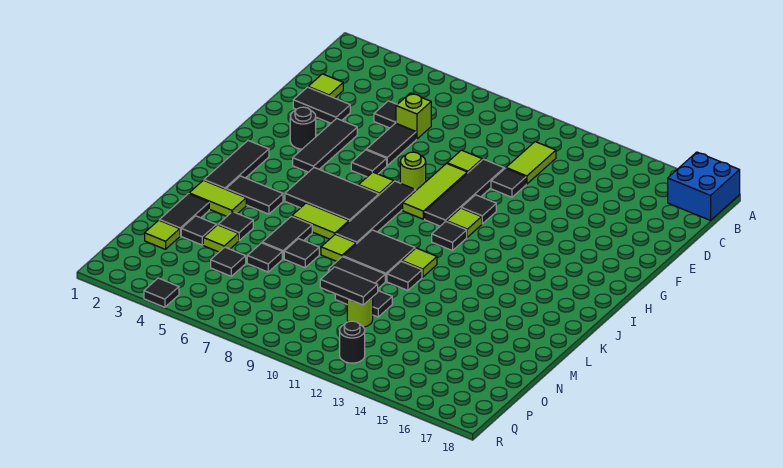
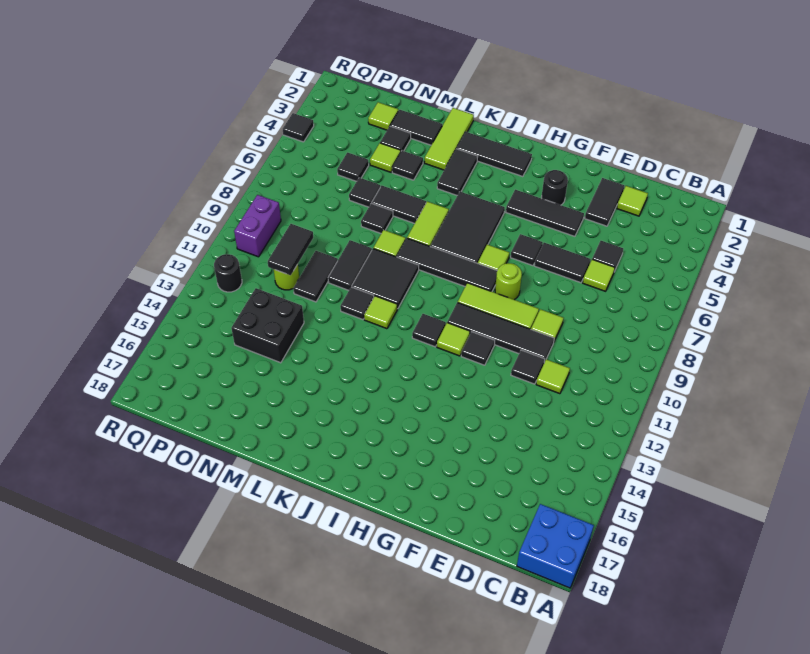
lime tile C11:D11 level 1 -> lime tile D11 level 1
lime brick D6 level 1 -> lime tile D6 level 1
lime tile L2:L3 level 1 -> lime tile L1:L3 level 1
none -> black brick N13:O14 level 1
none -> purple brick Q9:Q10 level 1

